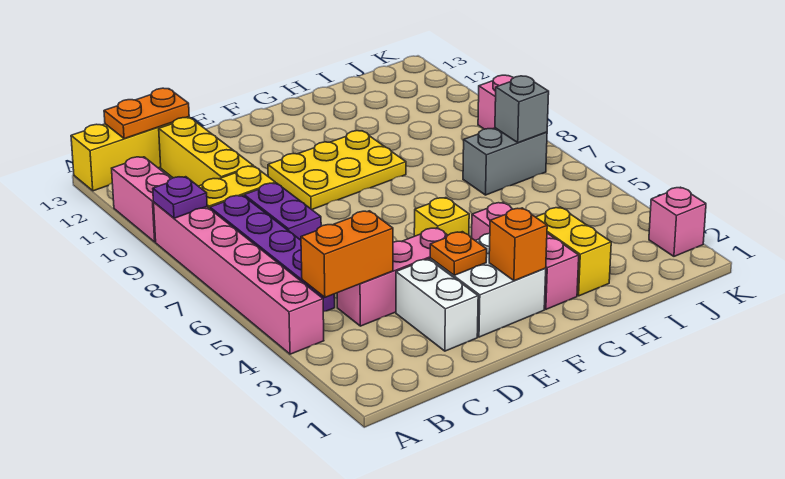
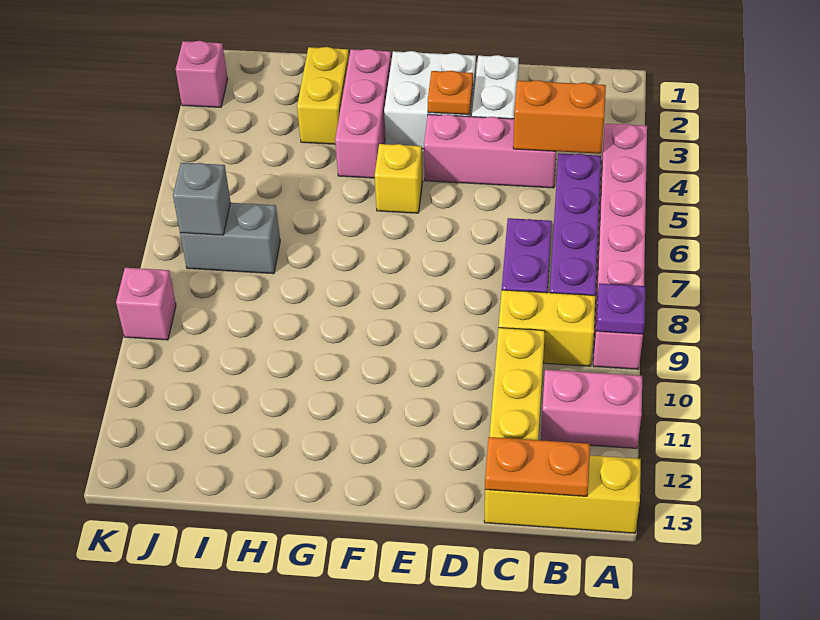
pink brick A10:A11 level 1 -> pink brick A11:B11 level 1
yellow plate E9:G10 level 1 -> none
orange brick F2 level 2 -> none

